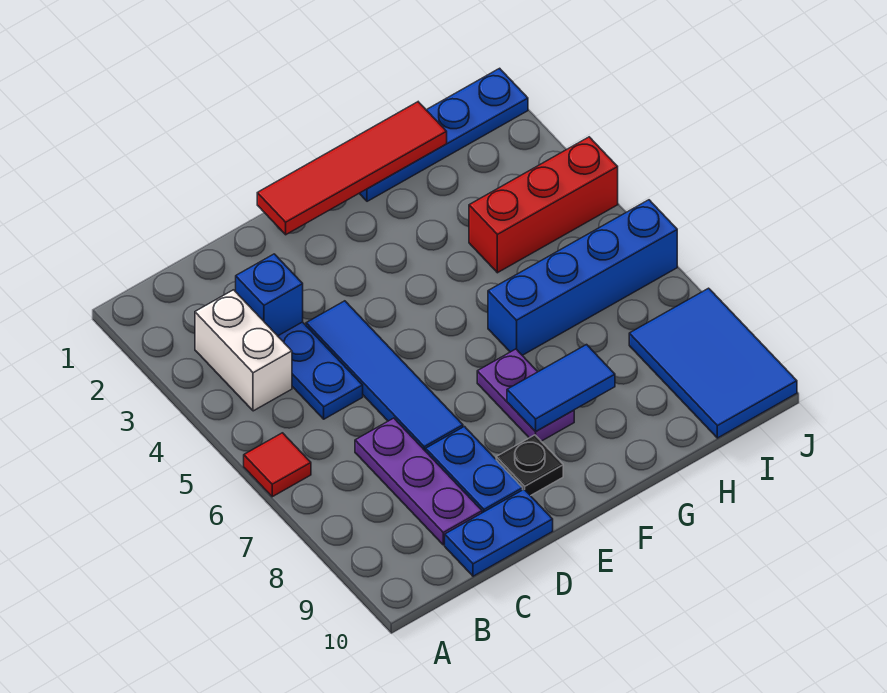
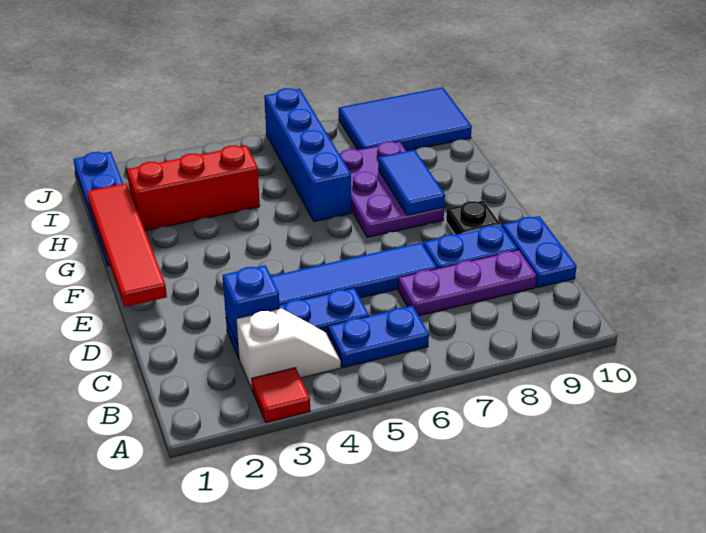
red tile A6 level 1 -> red tile A3 level 1
white brick B3:B4 level 1 -> white slope B3:B4 level 1 top 3
none -> blue plate B5:B6 level 1
purple plate F7:F8 level 1 -> purple plate F7:H8 level 1
red brick H4:J4 level 1 -> red brick H2:H4 level 1

